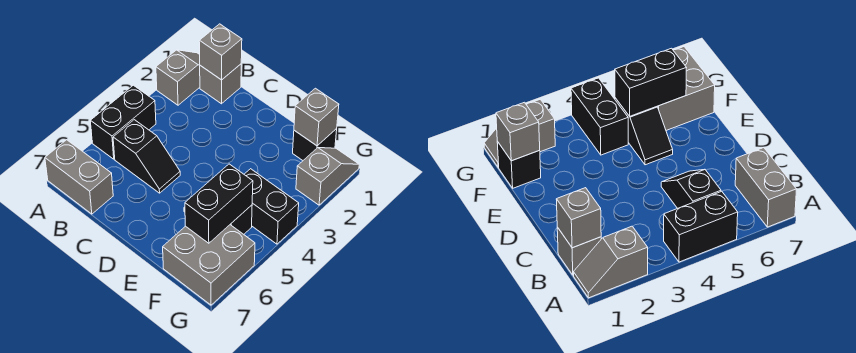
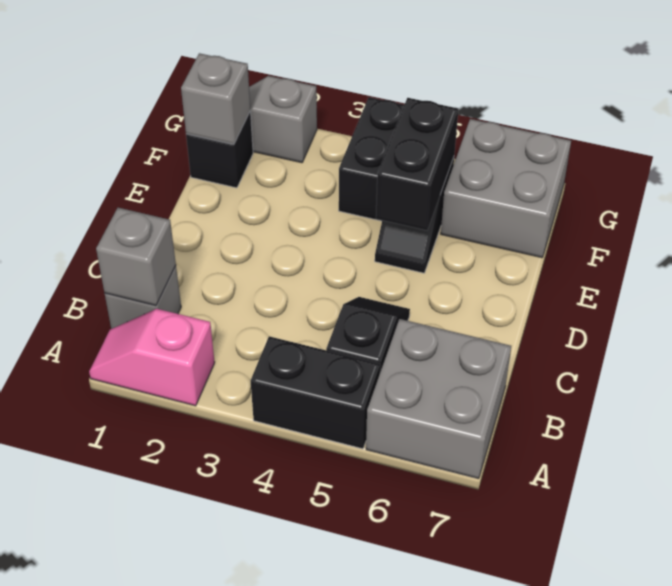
grey slope A1:A2 level 1 top 2 -> pink slope A1:A2 level 1 top 2
grey brick A7:B7 level 1 -> grey brick A6:B7 level 1
black brick F5:F6 level 2 -> black brick E5:F5 level 2

